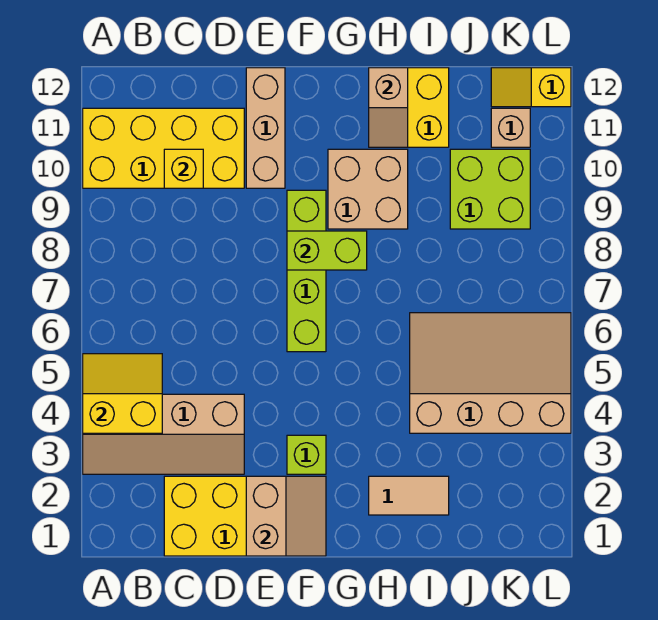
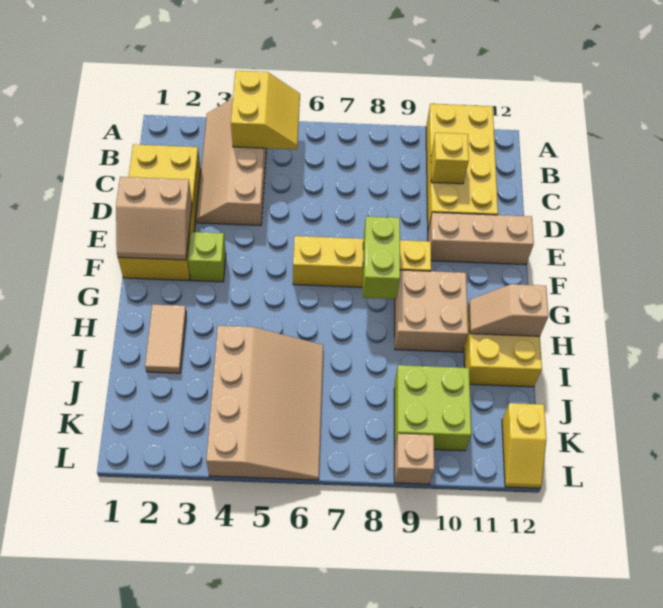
lime brick F6:F9 level 1 -> yellow brick F6:F9 level 1
tan brick K11 level 1 -> tan brick L9 level 1
yellow slope K12:L12 level 1 top L -> yellow slope K12:L12 level 1 top K

